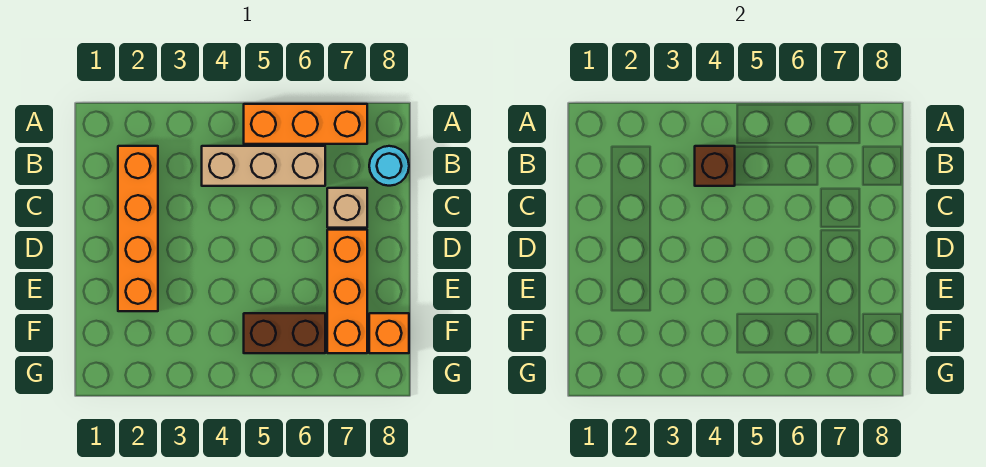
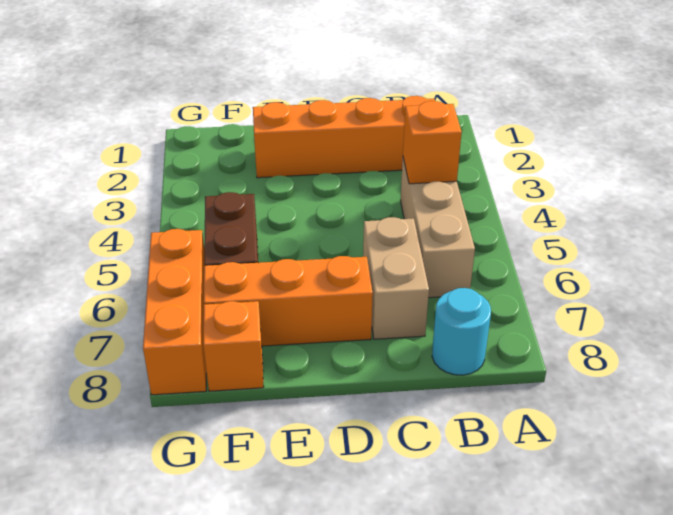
orange brick A5:A7 level 1 -> orange brick G6:G8 level 1
brown brick B4 level 2 -> orange brick B4 level 2
tan brick C7 level 1 -> tan brick C6:C7 level 1

